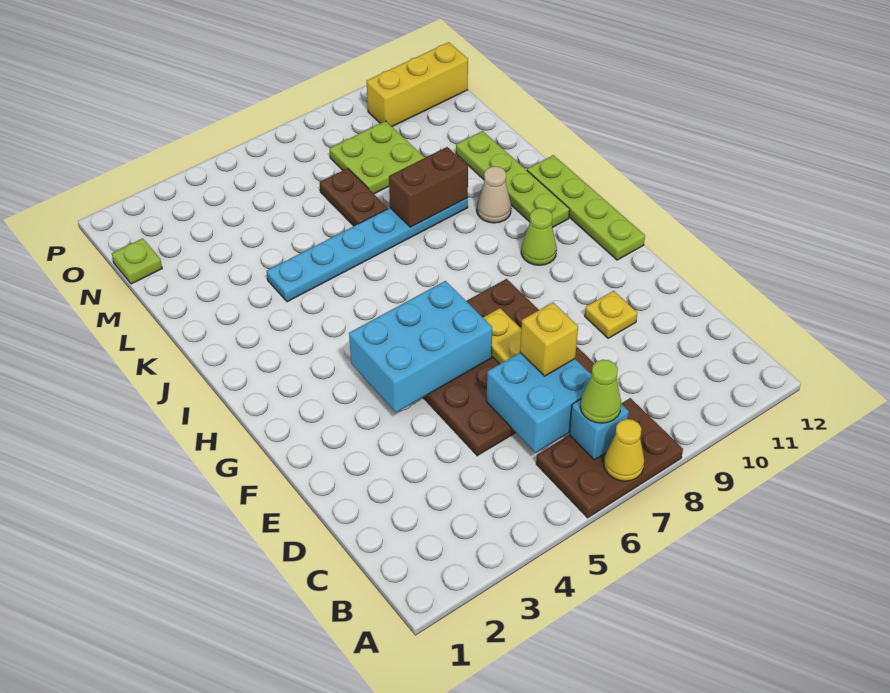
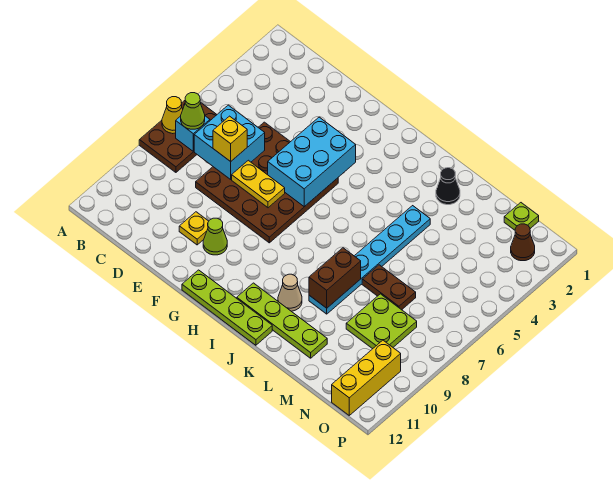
lime cone H10 level 1 -> lime cone F10 level 1
none -> black cone K2 level 1
none -> brown cone O2 level 1

